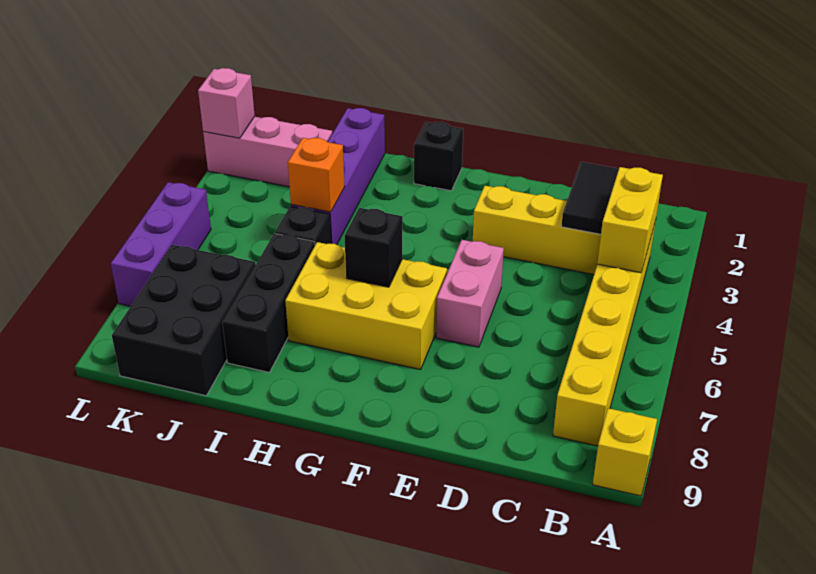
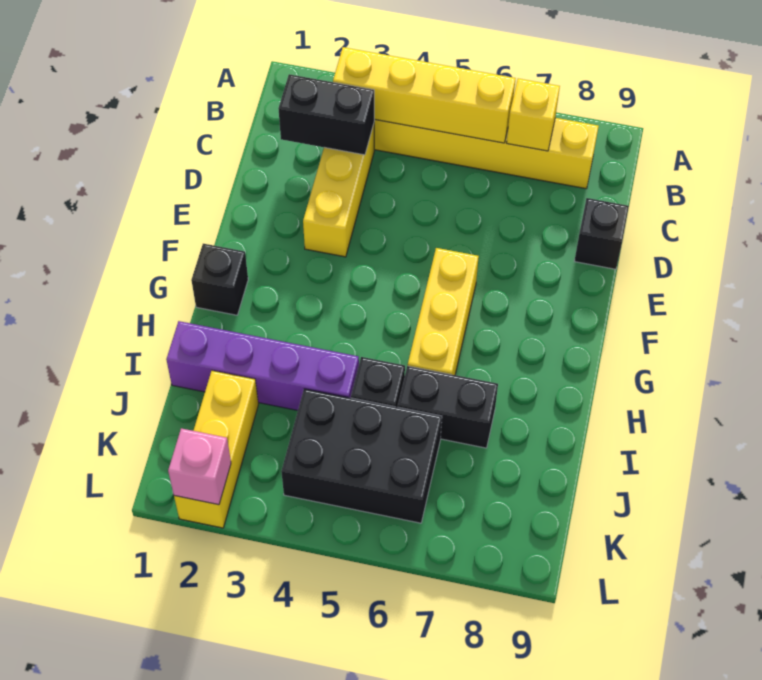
yellow brick A9 level 1 -> yellow brick B7 level 2
yellow brick B3:B4 level 2 -> yellow brick B3:B6 level 2
black tile C2:C3 level 2 -> black brick C2:C3 level 2
pink brick E5:E6 level 1 -> none
yellow brick F6:H7 level 1 -> yellow brick F6:H6 level 1
black brick G6 level 2 -> black brick D9 level 1
orange brick I4 level 2 -> none
black brick I6:I8 level 1 -> black brick I6:I7 level 1
pink brick J2:L2 level 1 -> yellow brick J2:L2 level 1
black brick J7:K9 level 1 -> black brick J4:K6 level 1
purple brick L5:L7 level 1 -> none

